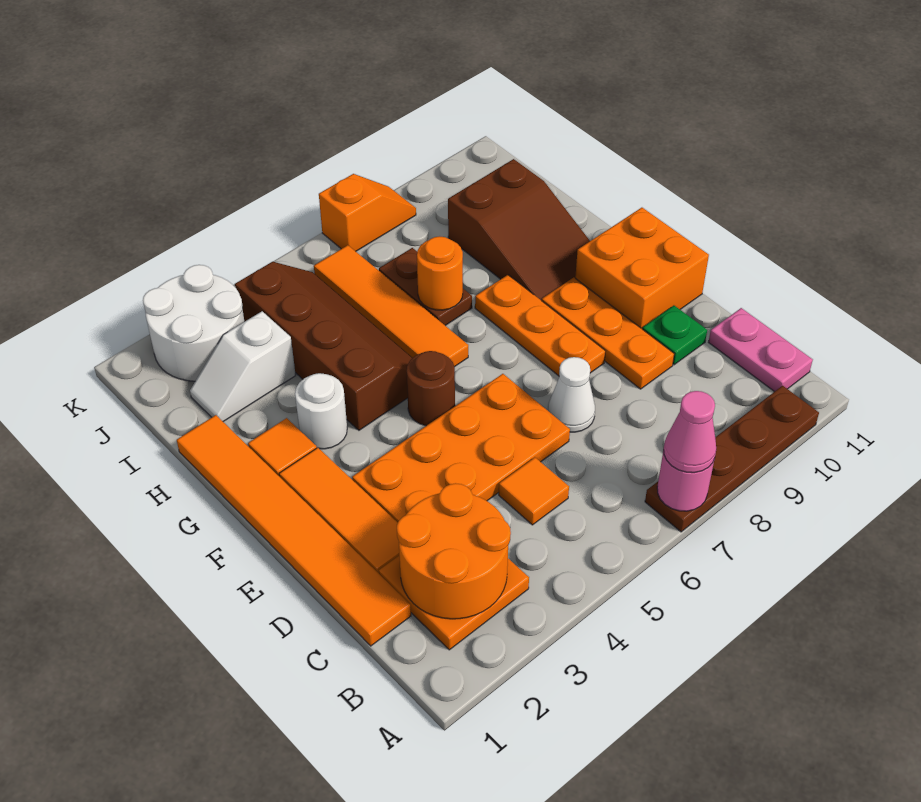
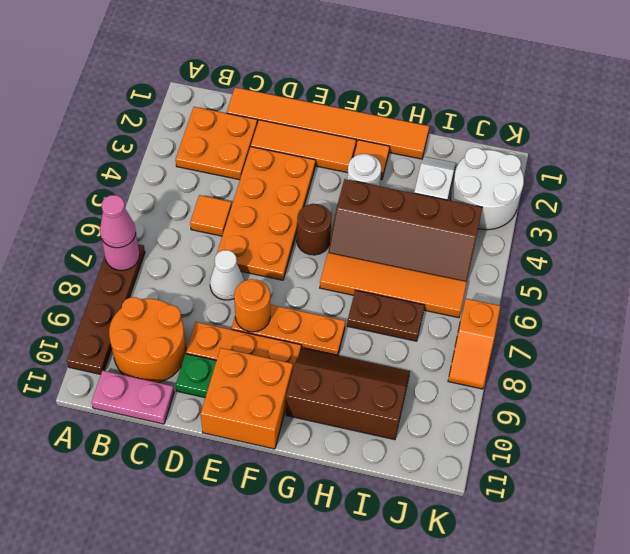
orange round brick B2:C3 level 2 -> orange round brick B9:C10 level 1
brown slope G9:I10 level 1 top I -> brown slope G9:I10 level 1 top 10
orange round brick H7 level 2 -> orange round brick E8 level 2

